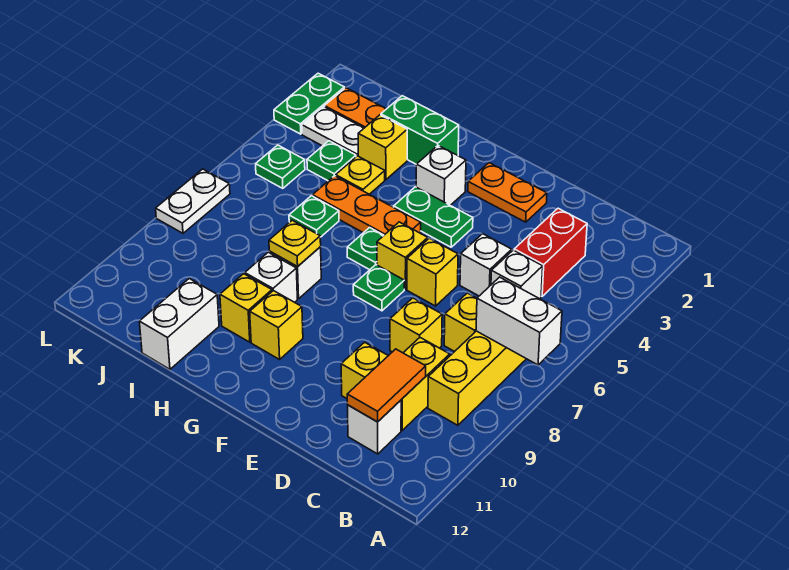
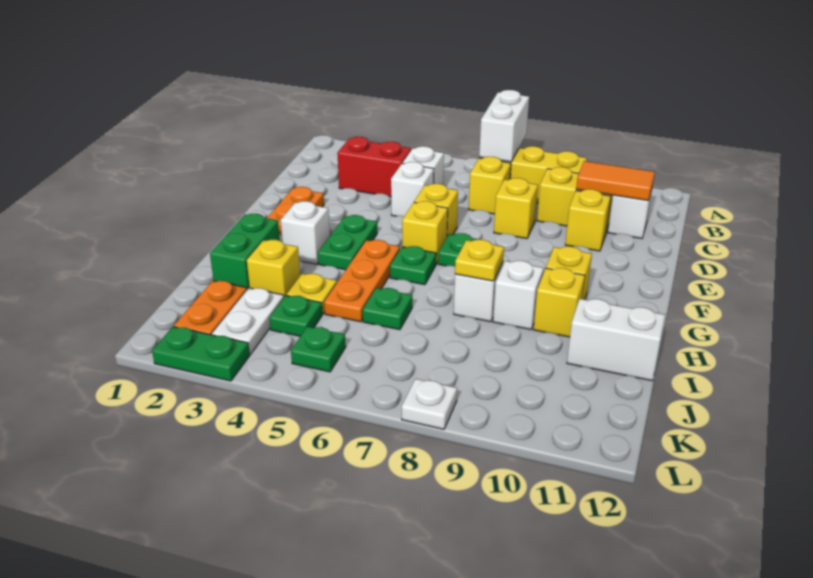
white plate L7:L8 level 1 -> white plate L8 level 1

